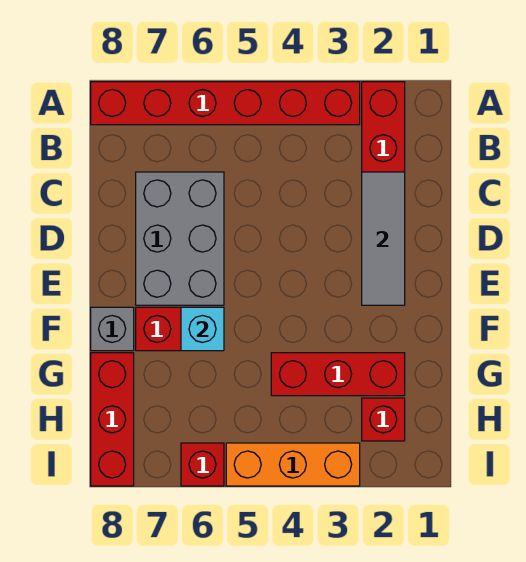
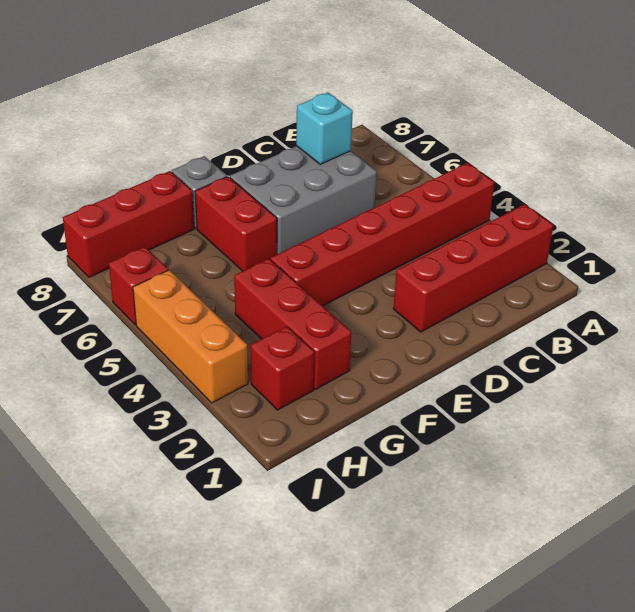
red brick A3:A8 level 1 -> red brick A4:F4 level 1
grey tile C2:E2 level 2 -> none
cyan brick F6 level 2 -> cyan brick C7 level 2

